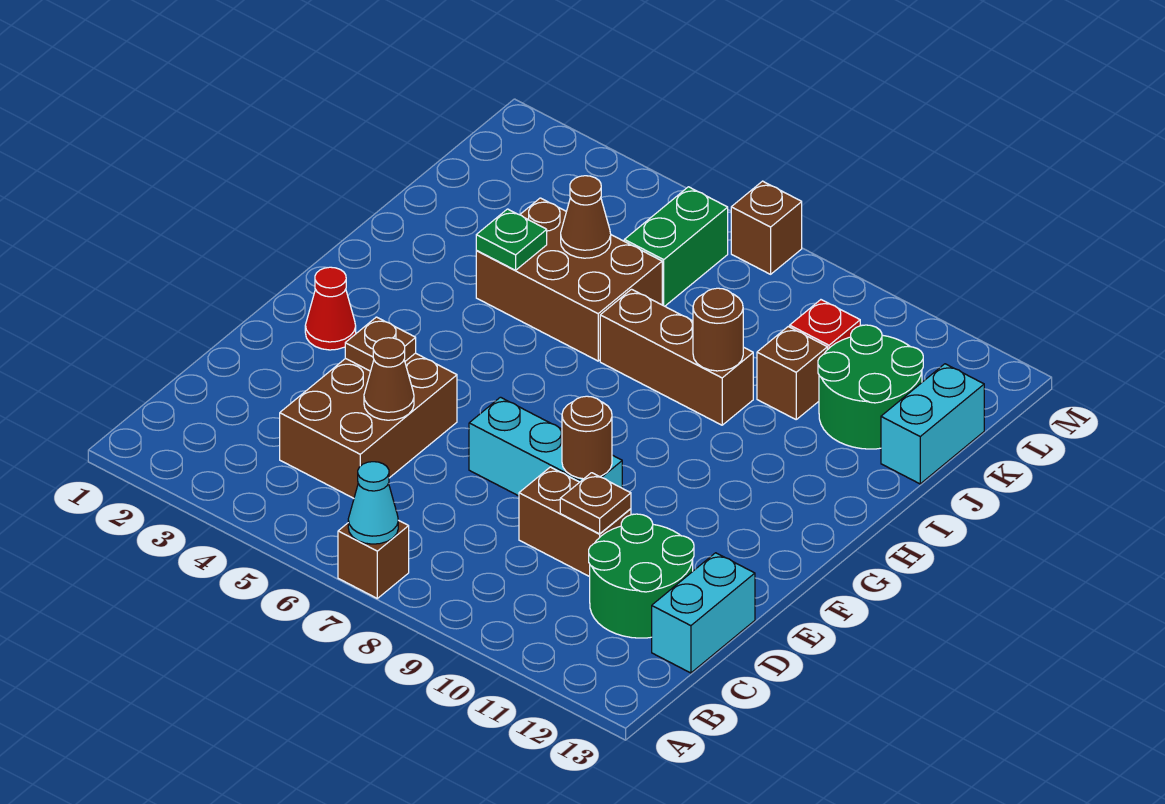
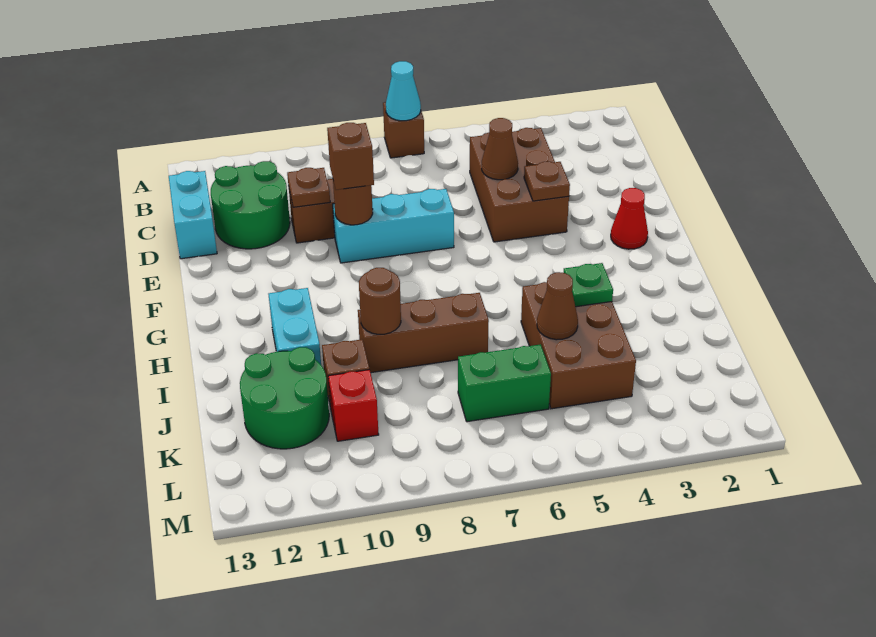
brown brick I4:J6 level 1 -> brown brick I4:K5 level 1
cyan brick J13:K13 level 1 -> cyan brick H11:I11 level 1
green brick K6:L6 level 1 -> green brick K6:K7 level 1
brown brick M7 level 1 -> brown brick E9 level 3

